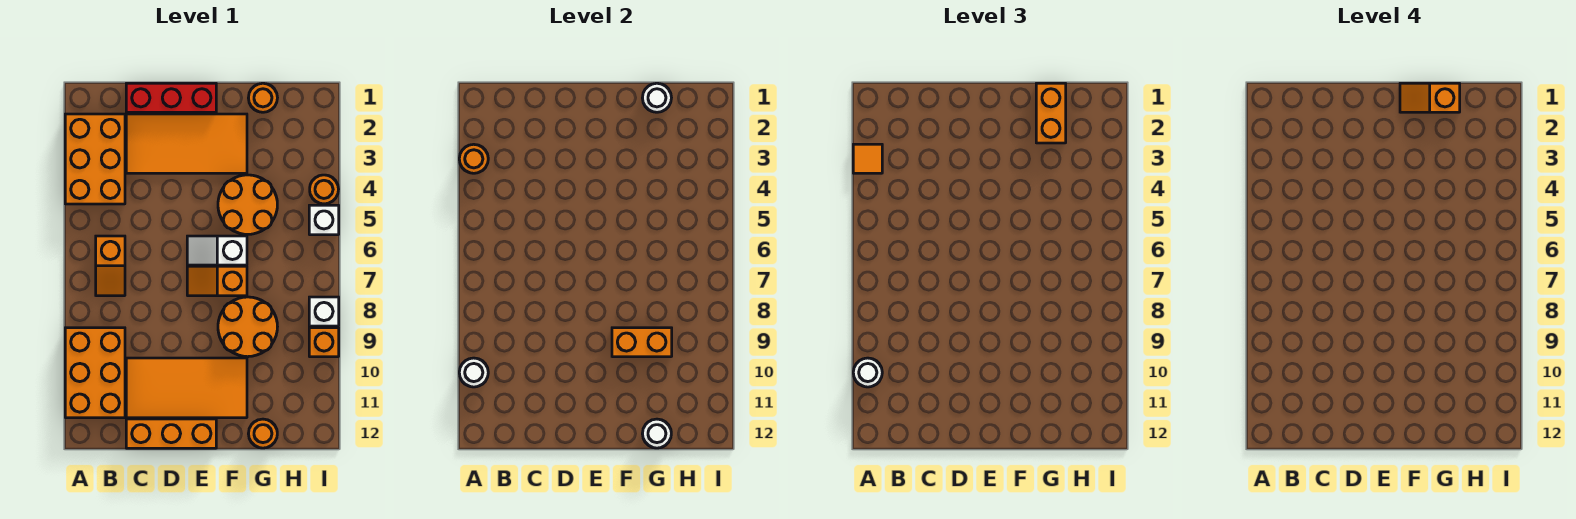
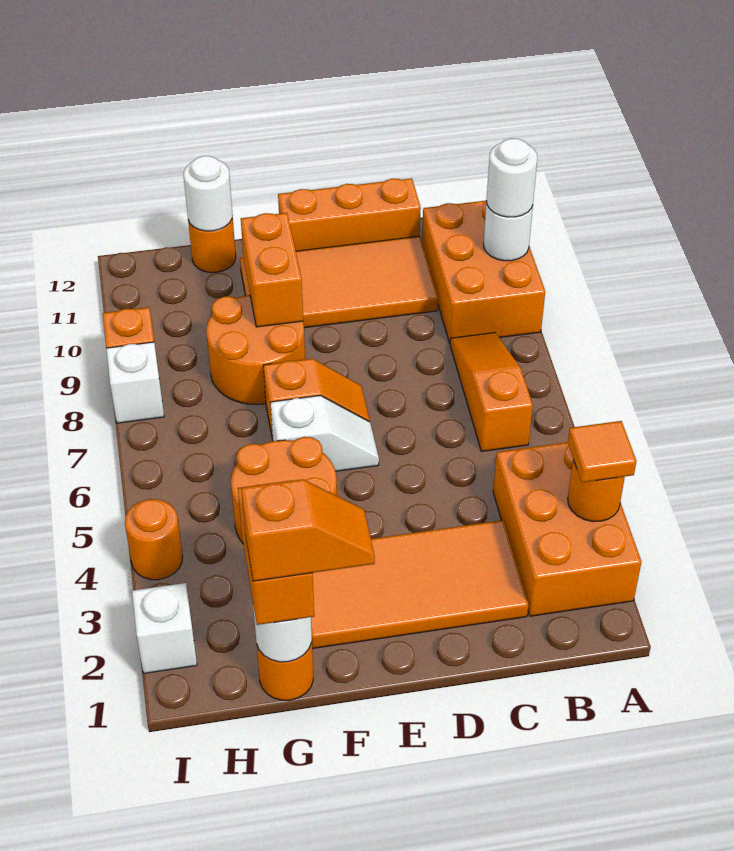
orange slope B6:B7 level 1 top 6 -> orange slope B6:B8 level 1 top 6
red brick C1:E1 level 1 -> none
orange brick F9:G9 level 2 -> orange brick F9:F10 level 2
white brick I5 level 1 -> white brick I2 level 1

